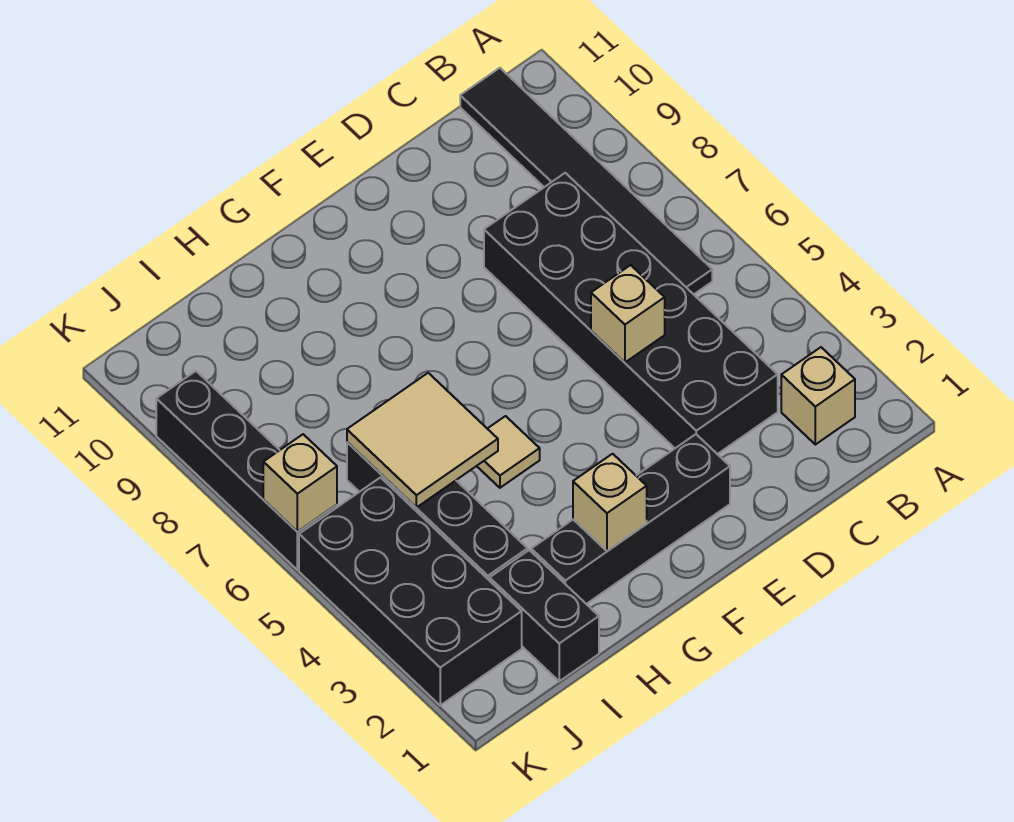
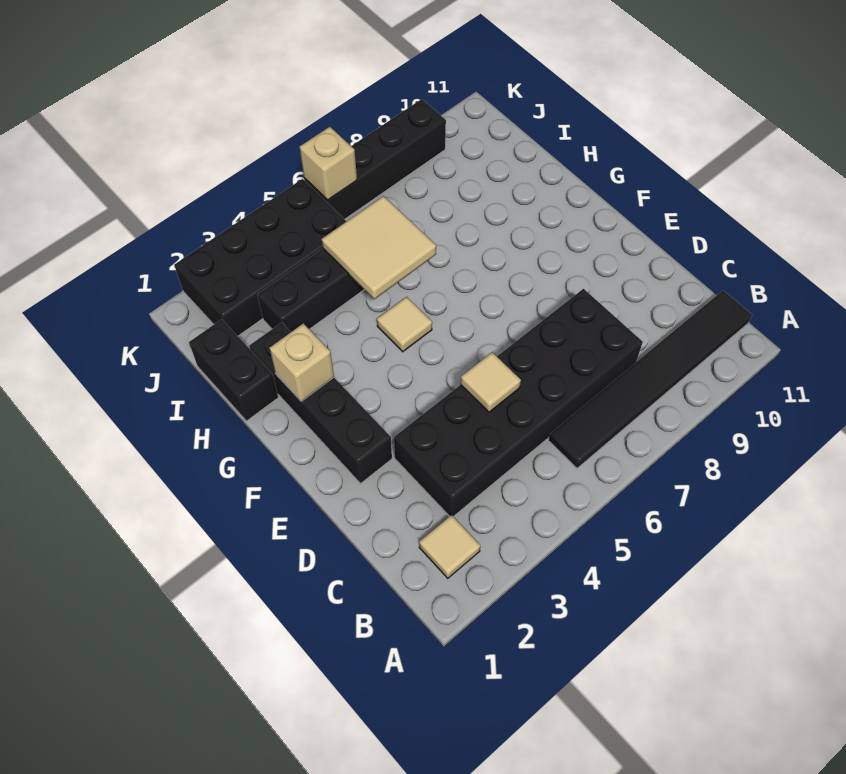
tan brick B2 level 1 -> tan tile B2 level 1
tan brick D5 level 2 -> tan tile D5 level 2
black brick I1:I2 level 1 -> black brick H1:I1 level 1

